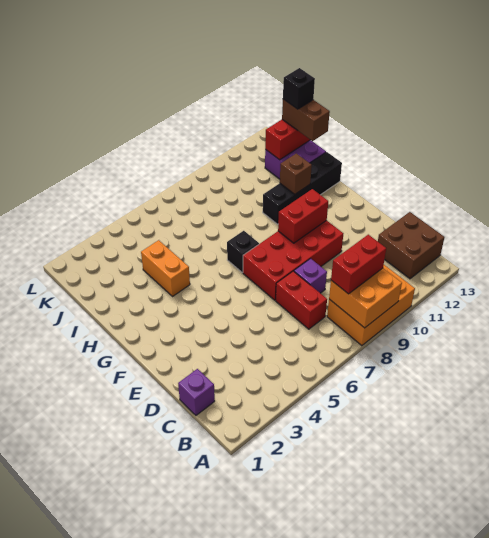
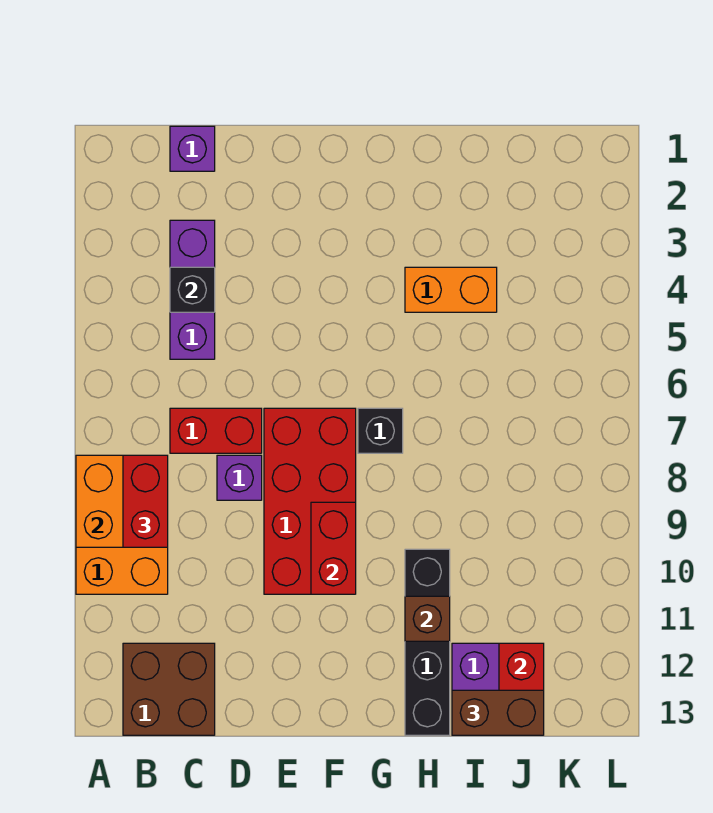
none -> purple brick C3:C5 level 1
black brick J13 level 4 -> black brick C4 level 2

